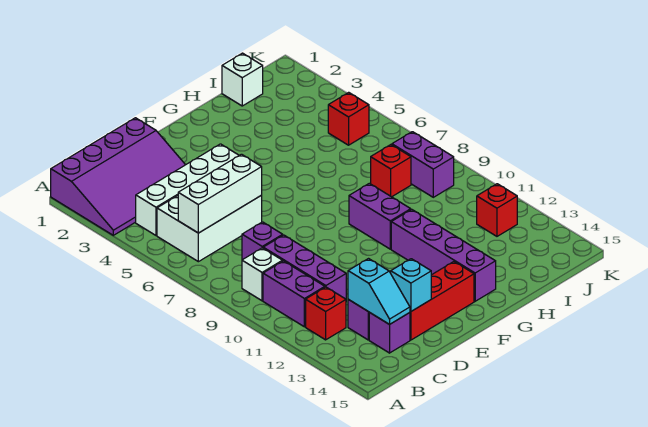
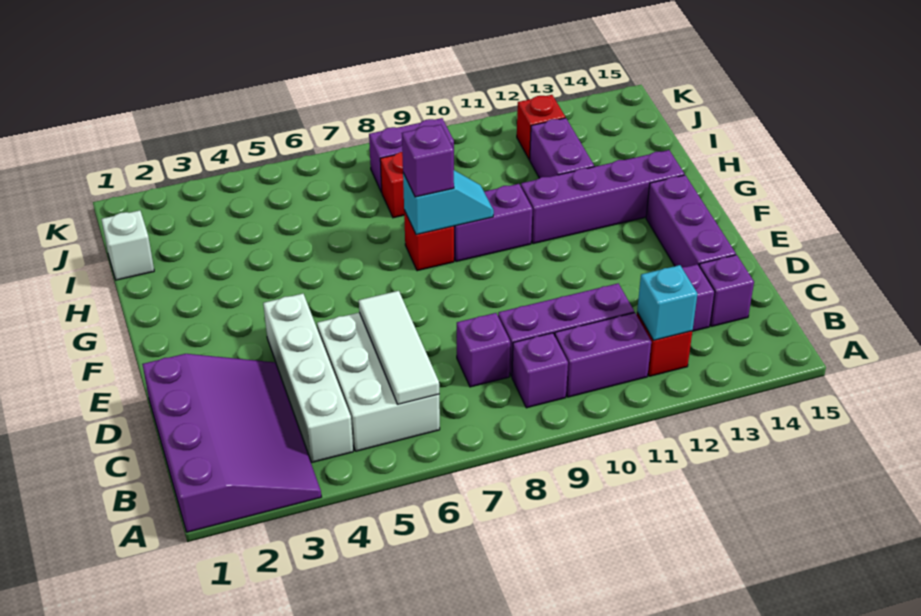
white brick B6:D6 level 2 -> white tile B6:D6 level 2
white brick B9 level 1 -> purple brick B9 level 1
cyan slope C13:C14 level 2 top 13 -> cyan slope G8:G9 level 2 top 8
red brick D14:F14 level 1 -> purple brick D14:F14 level 1
cyan brick D14 level 2 -> cyan brick B12 level 2
none -> purple brick G8 level 3
none -> purple brick H12:I12 level 1
red brick J5 level 1 -> red brick G8 level 1

